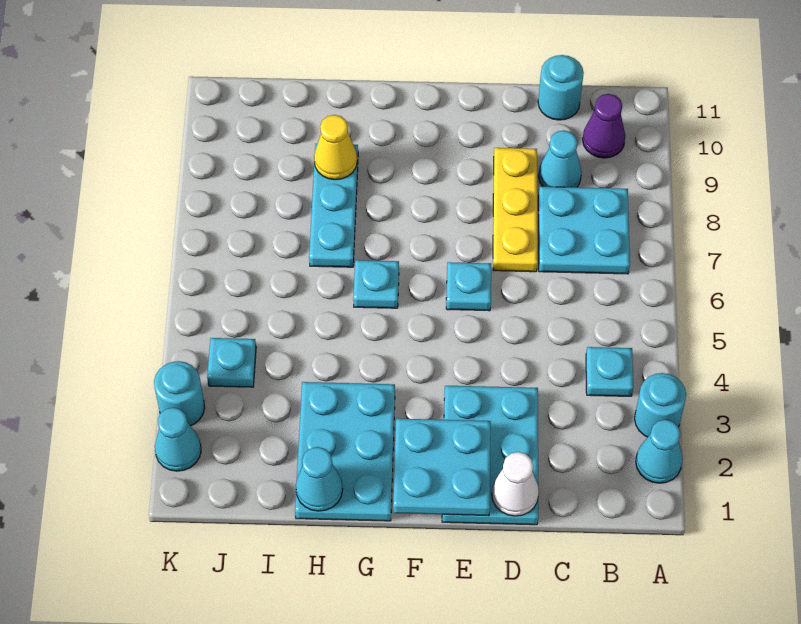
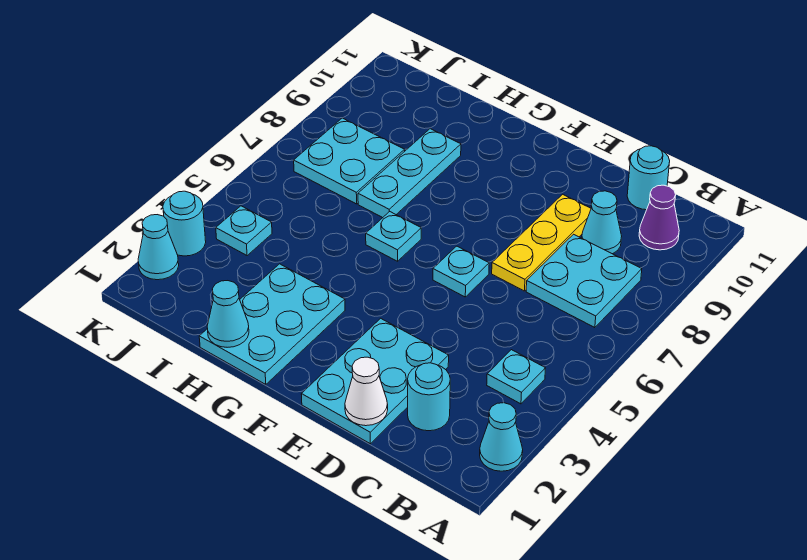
cyan round brick A3 level 1 -> cyan round brick C2 level 1
cyan plate E1:F2 level 2 -> cyan plate I7:J8 level 1
yellow cone H9 level 2 -> none

